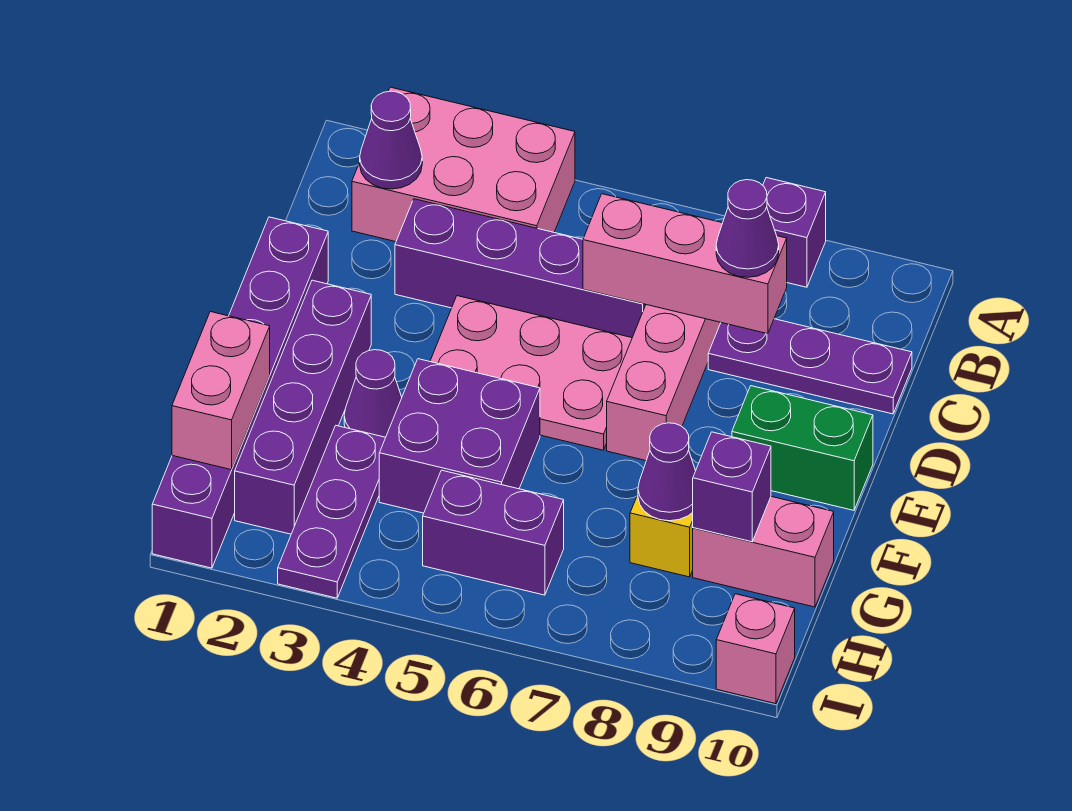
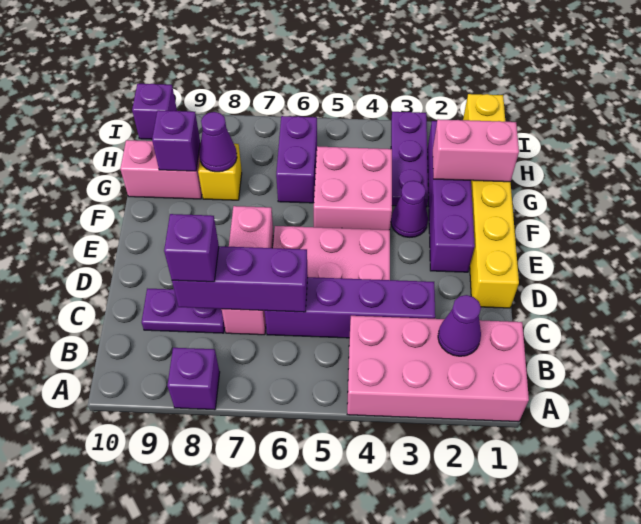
pink brick A2:B4 level 1 -> pink brick A1:B4 level 1
pink brick C6:C8 level 2 -> purple brick C6:C8 level 2
purple plate C8:C10 level 1 -> purple plate C8:C9 level 1
purple cone C8 level 3 -> purple brick C8 level 3
purple brick D1:I1 level 1 -> yellow brick D1:I1 level 1
green brick E9:E10 level 1 -> none
purple brick F4:G5 level 1 -> pink brick F4:G5 level 1
pink brick G1:H1 level 2 -> pink brick G1:G2 level 2
purple brick H5:H6 level 1 -> purple brick G6:H6 level 1
pink brick I10 level 1 -> purple brick I10 level 1

